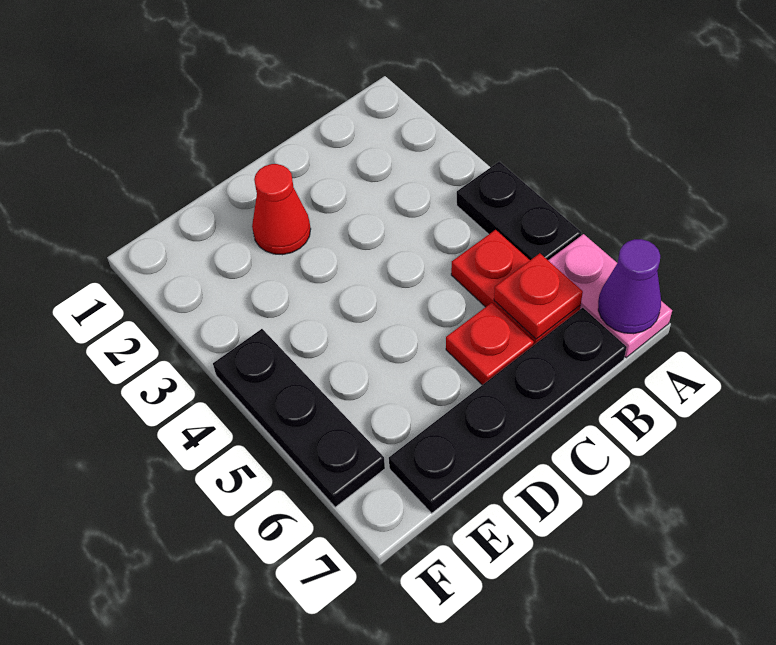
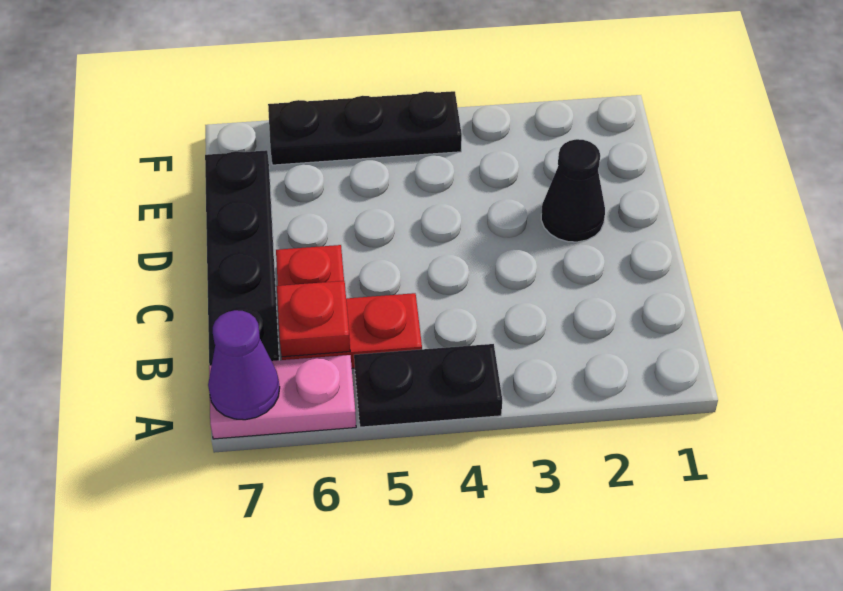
red cone D2 level 1 -> black cone D2 level 1

